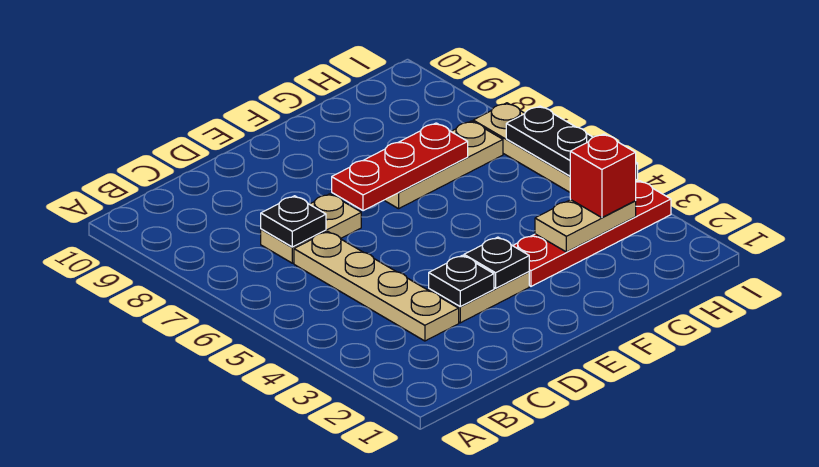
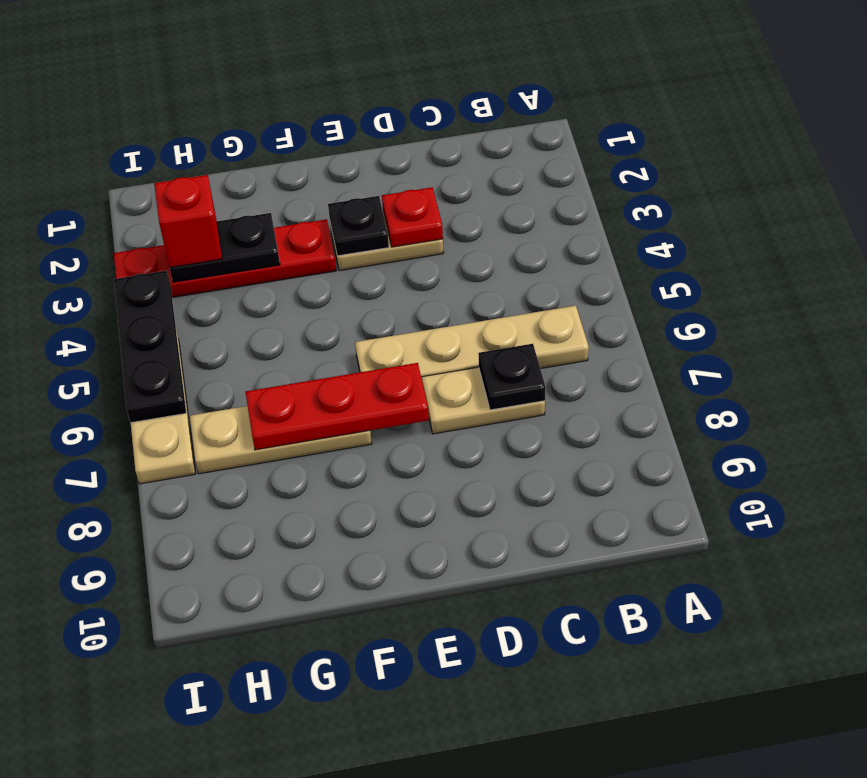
tan plate C3:C6 level 1 -> tan plate B6:E6 level 1
black plate D3 level 2 -> red plate D3 level 2
tan plate G3:H3 level 2 -> black plate G3:H3 level 2

